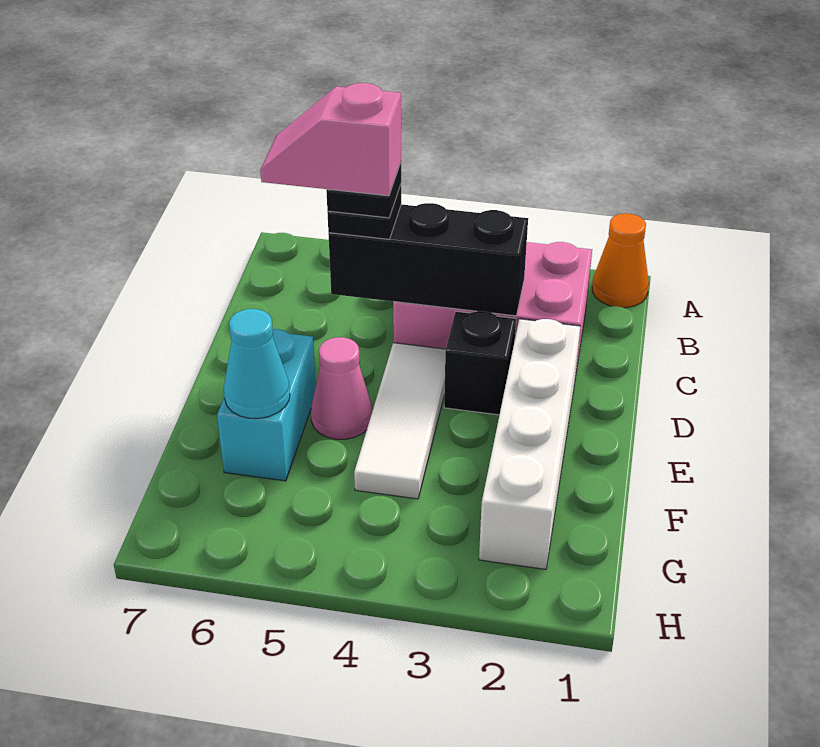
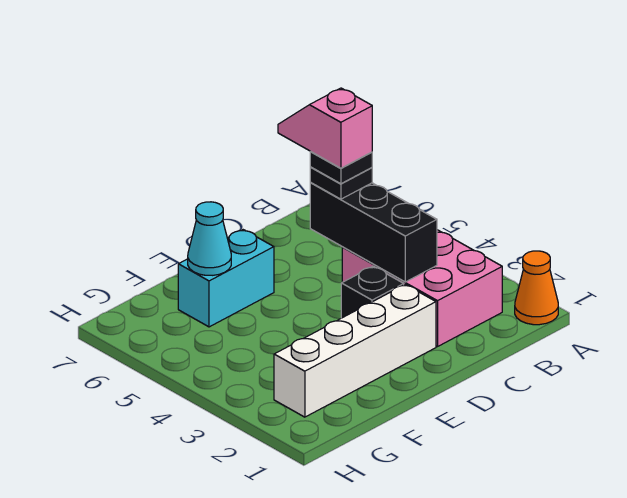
white tile D4:F4 level 1 -> none
pink cone E5 level 1 -> none

